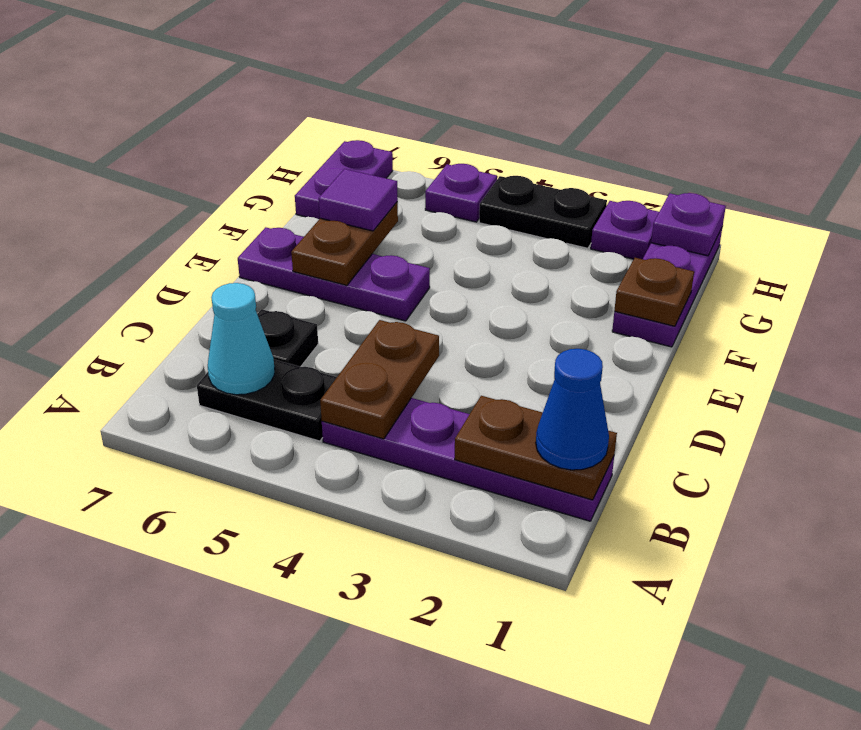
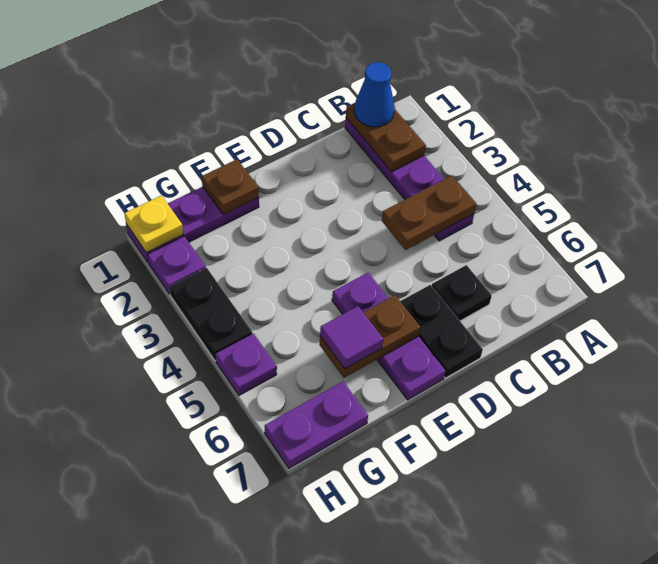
black plate B5:B6 level 1 -> black plate D6:D7 level 1
cyan cone B6 level 2 -> none
purple plate H1 level 2 -> yellow plate H1 level 2

